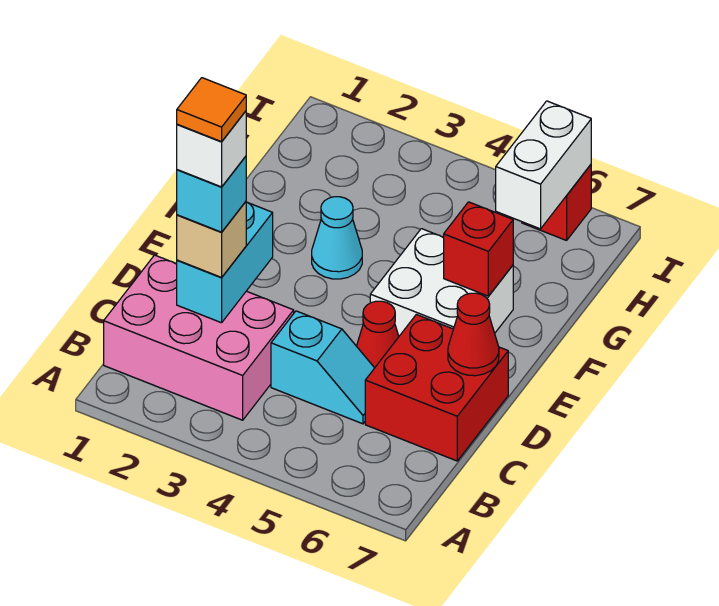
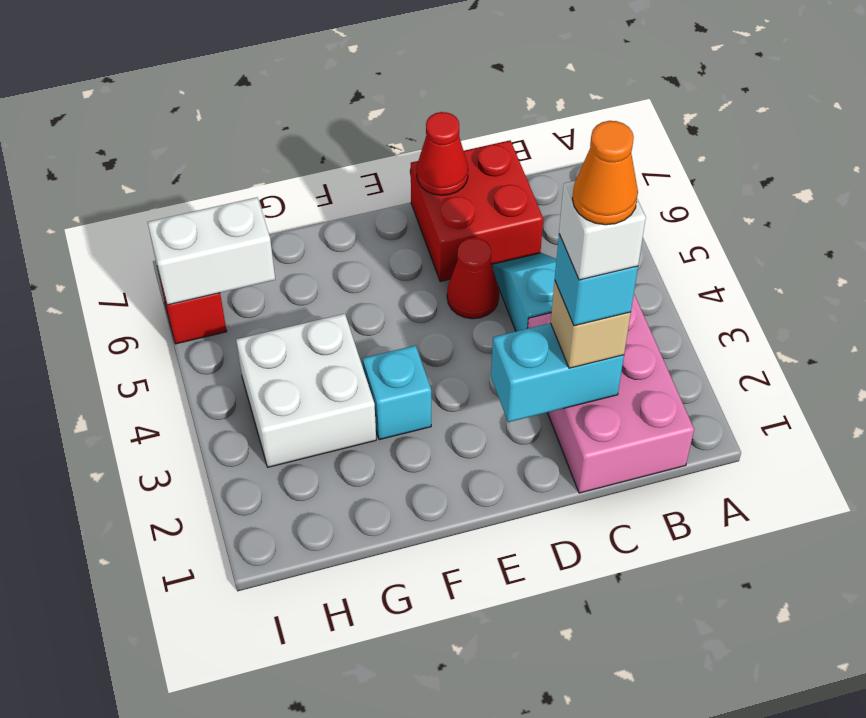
orange tile C2 level 6 -> orange cone C2 level 6
white brick E5:F6 level 1 -> white brick G3:H4 level 1
cyan cone F3 level 1 -> cyan brick F3 level 1
red brick F6 level 2 -> none

